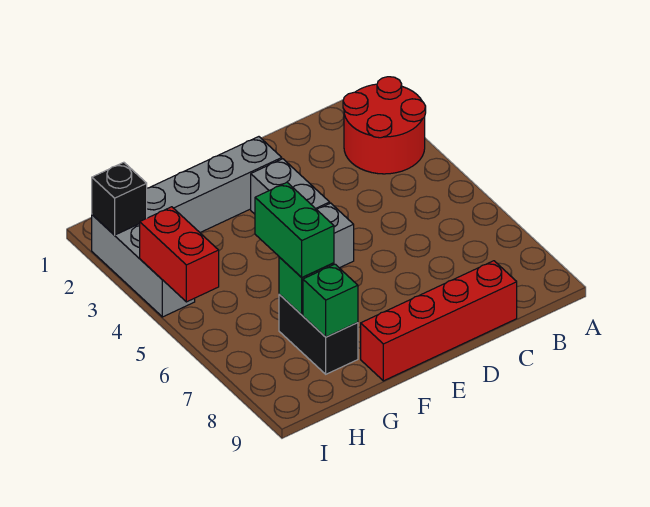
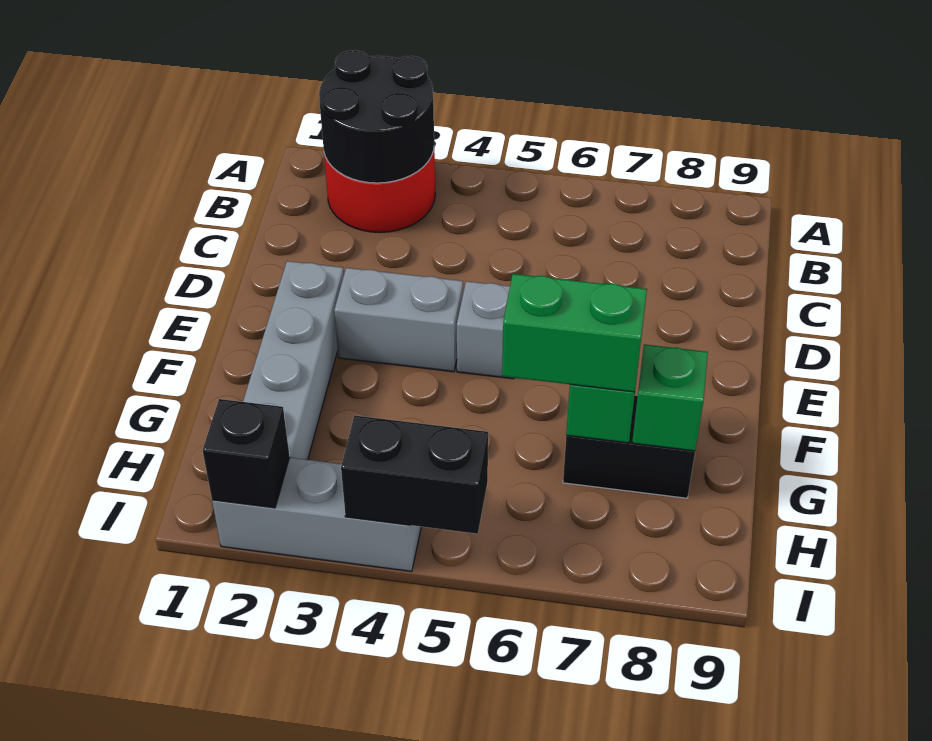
none -> black round brick A2:B3 level 2
red brick C9:F9 level 1 -> none
red brick I4:I5 level 2 -> black brick I4:I5 level 2

